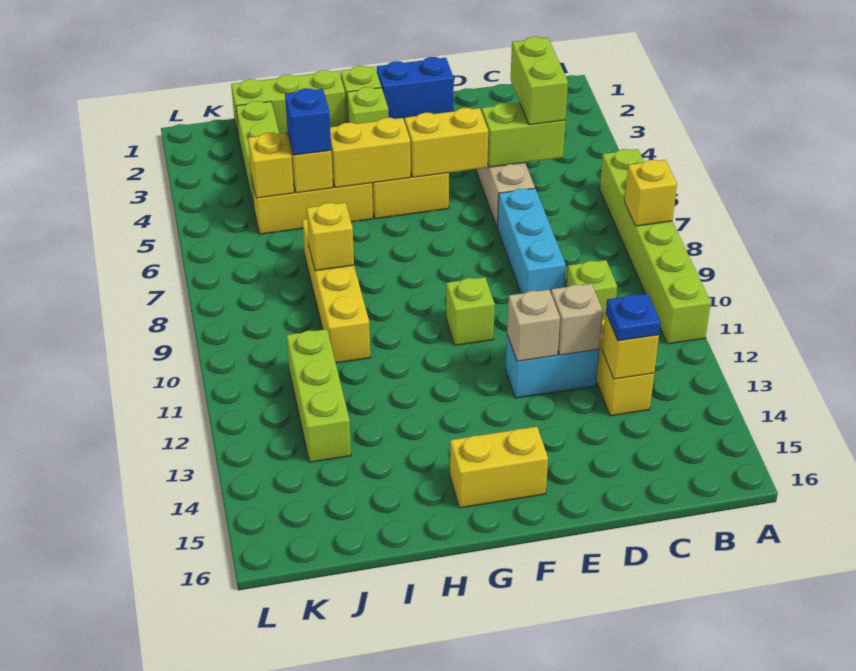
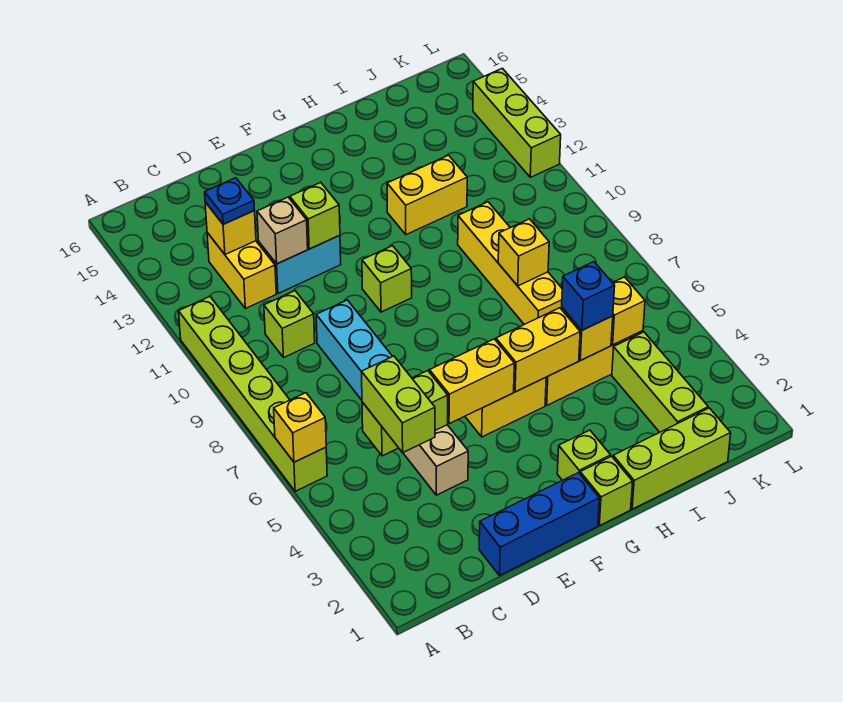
yellow brick A8 level 2 -> yellow brick A6 level 2
blue brick E1:F1 level 1 -> blue brick D1:F1 level 1
tan brick E12 level 2 -> lime brick E12 level 2
yellow brick F15:G15 level 1 -> yellow brick H12:I12 level 1
lime brick J11:J13 level 1 -> lime brick L12:L14 level 1

